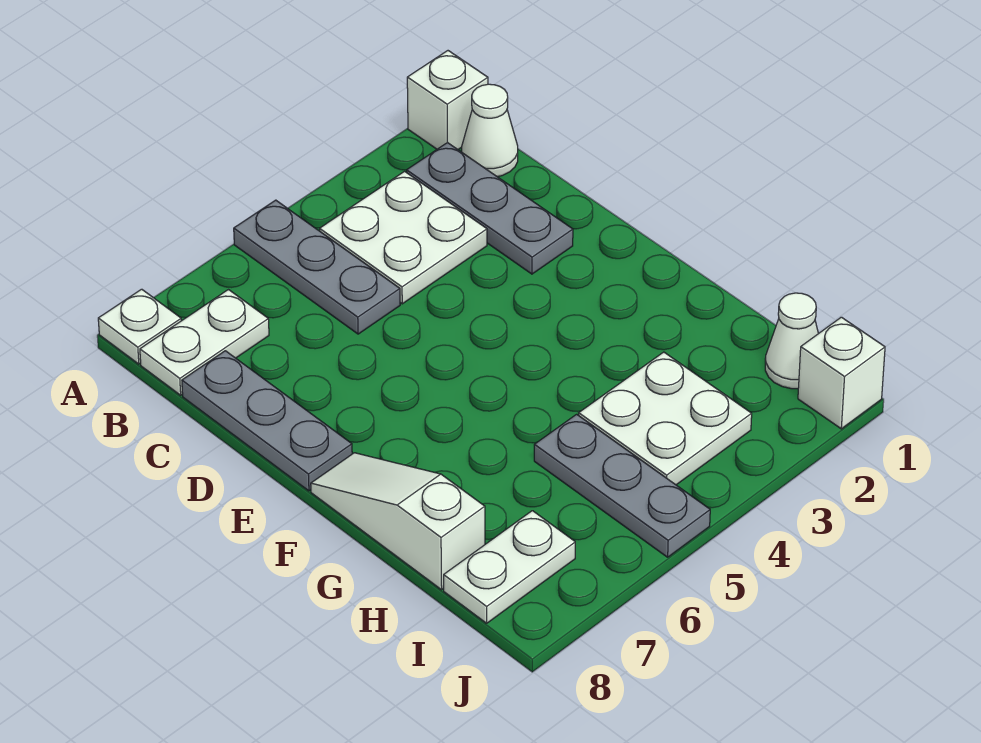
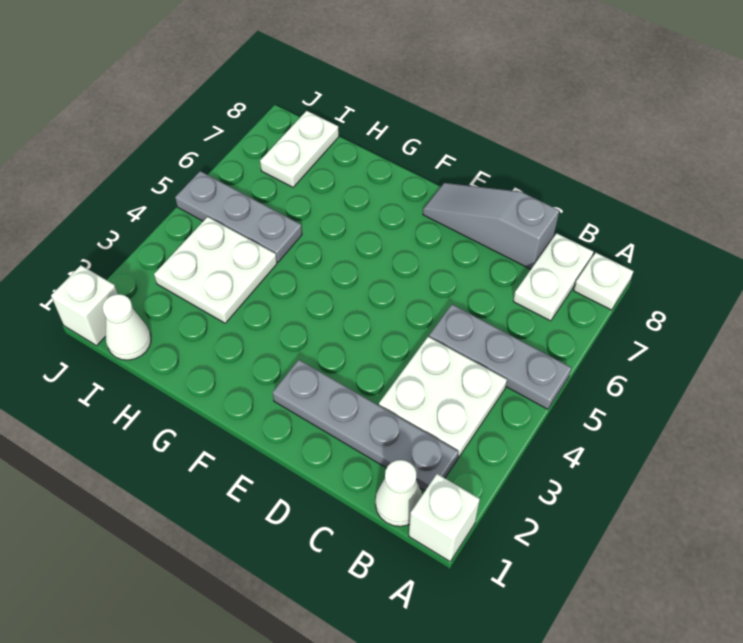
grey plate B2:D2 level 1 -> grey plate B2:E2 level 1
grey plate C8:E8 level 1 -> grey slope C8:E8 level 1 top C
white slope F8:H8 level 1 top H -> none

